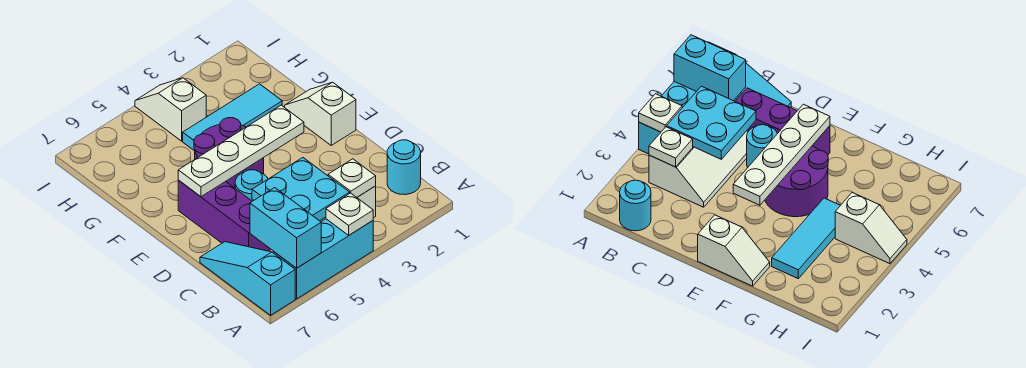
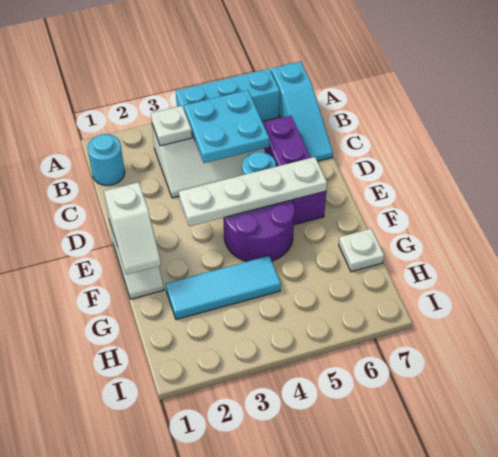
white plate A4 level 2 -> white plate G7 level 1
cyan brick A6:B6 level 2 -> none
white slope H4:I4 level 1 top H -> white slope E1:F1 level 2 top E

